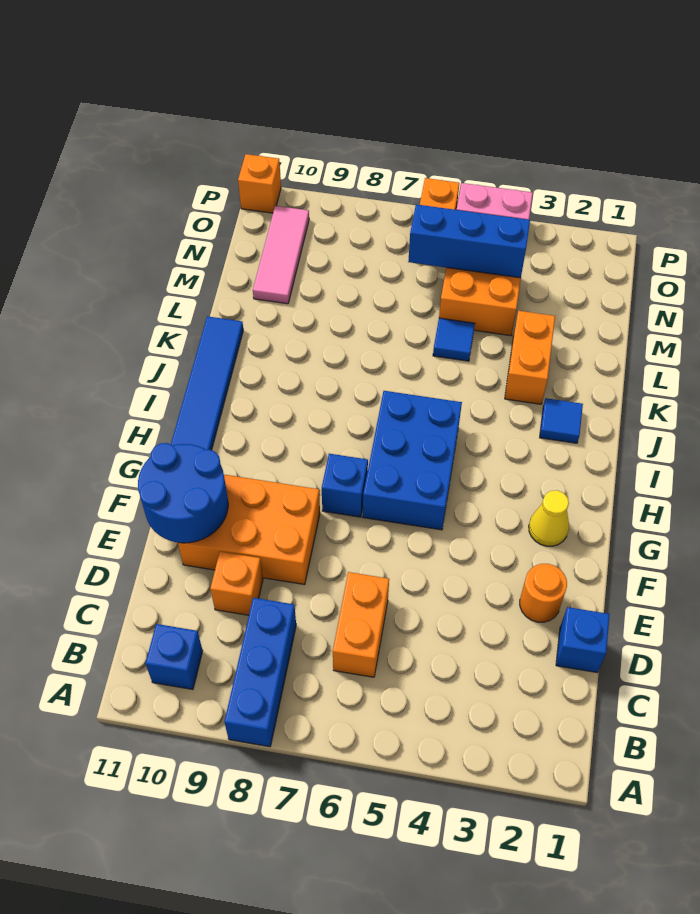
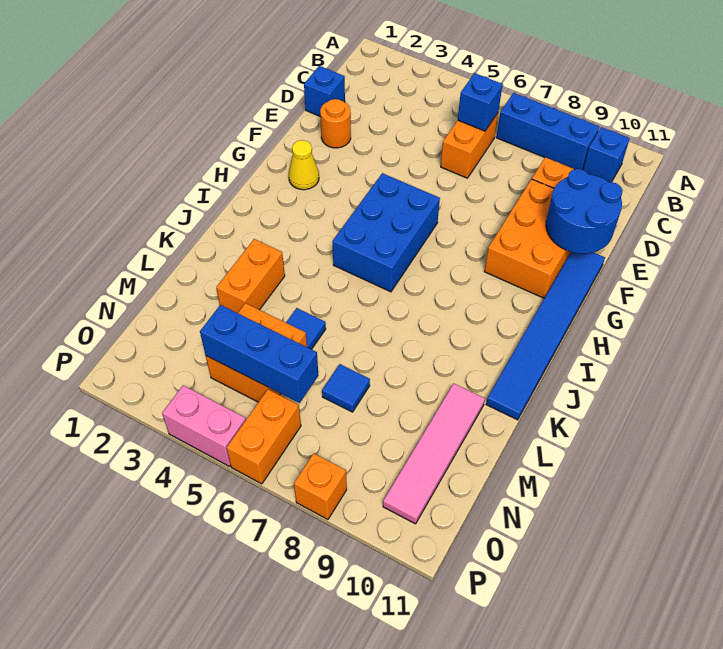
blue brick A8:C8 level 1 -> blue brick B7:B9 level 1
orange brick E8:F10 level 1 -> orange brick E9:G10 level 1
blue brick G7 level 1 -> blue brick C6 level 2
blue tile J2 level 1 -> blue tile M7 level 1
pink tile M10:O10 level 1 -> pink tile L10:O10 level 1
orange brick P11 level 1 -> orange brick P8 level 1

